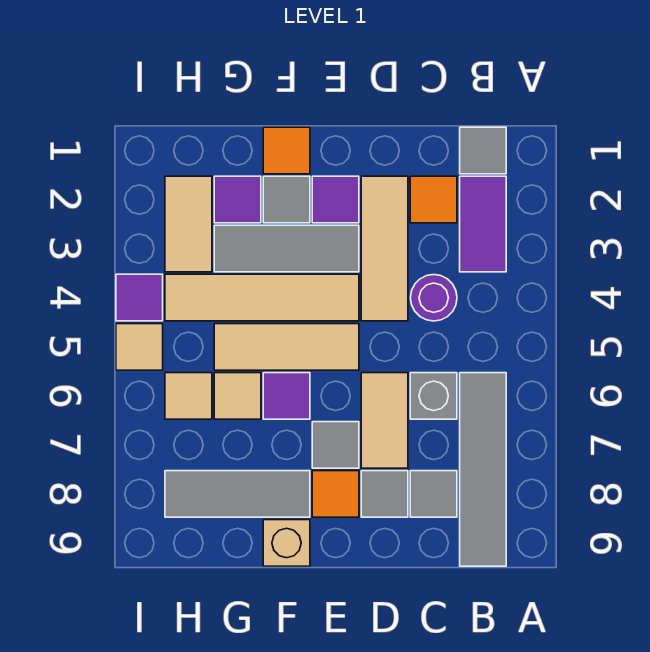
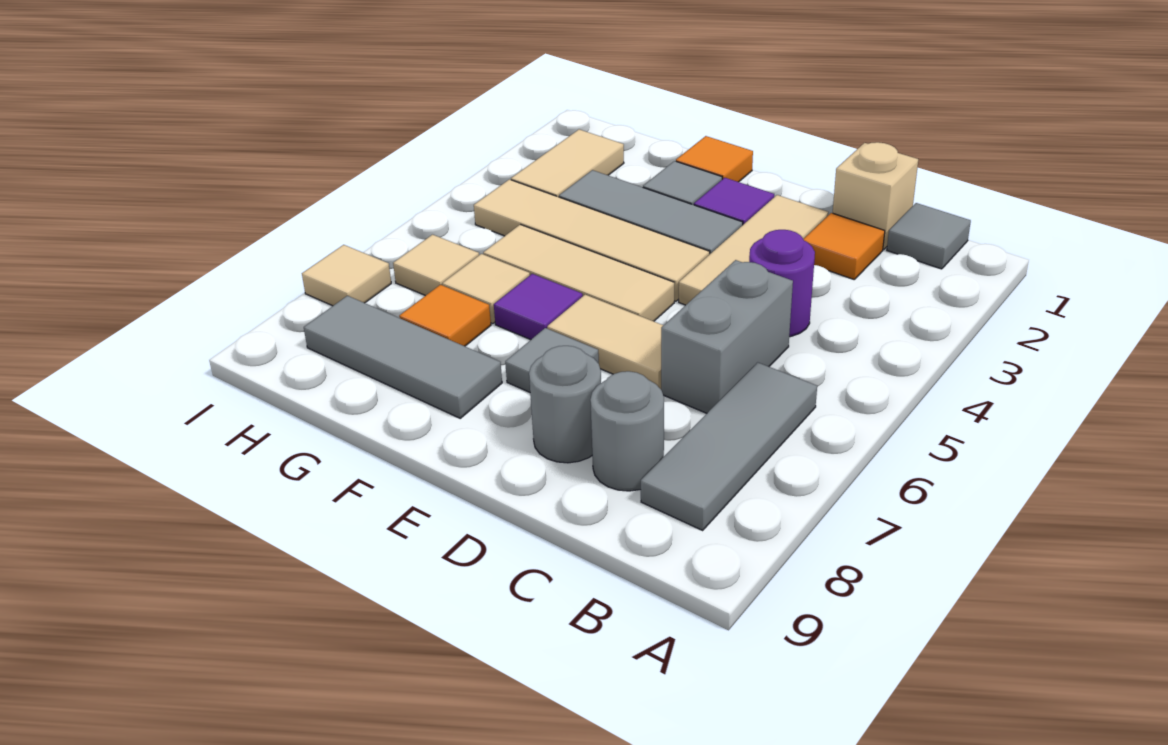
purple tile B2:B3 level 1 -> none
grey tile B6:B9 level 1 -> grey tile B6:B8 level 1
grey brick C6 level 1 -> grey brick C5:C6 level 1
grey tile C8 level 1 -> grey round brick C8 level 1
tan tile D6:D7 level 1 -> tan tile D6:E6 level 1
grey tile D8 level 1 -> grey round brick D8 level 1
orange tile E8 level 1 -> orange tile G7 level 1
tan brick F9 level 1 -> tan brick C1 level 1
purple tile G2 level 1 -> none
purple tile I4 level 1 -> none
tan tile I5 level 1 -> tan tile I7 level 1

